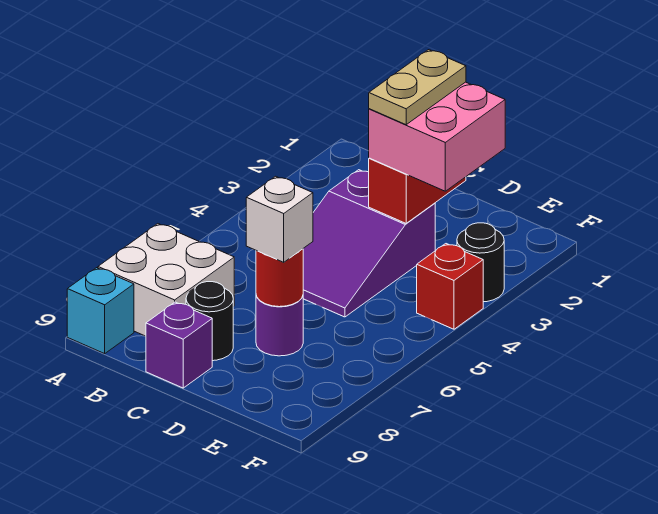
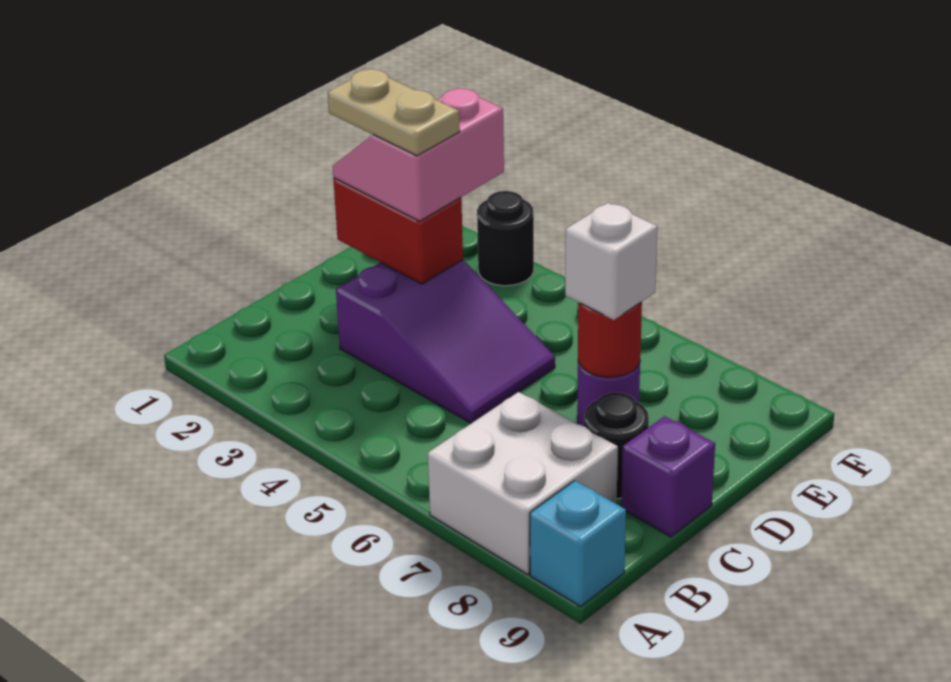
pink brick D2:E3 level 3 -> pink slope D2:E3 level 3 top 3
red brick F4 level 1 -> none

